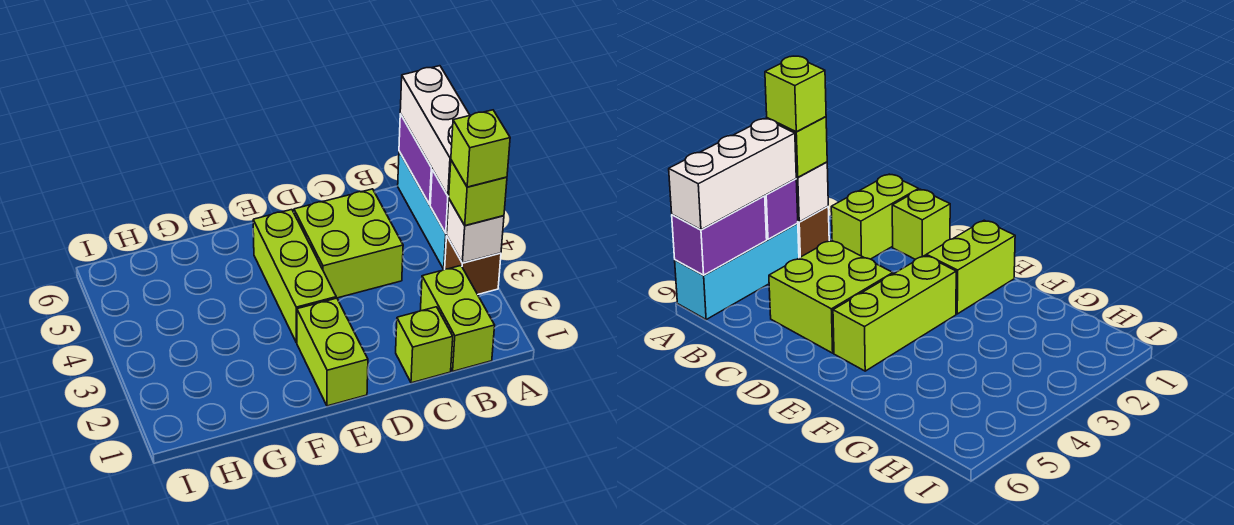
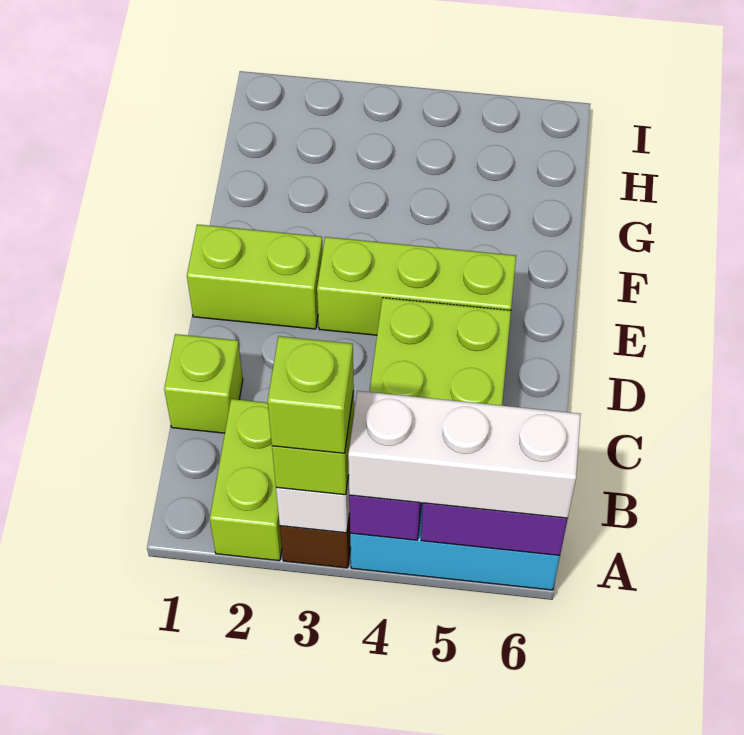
lime brick B1:B2 level 1 -> lime brick A2:B2 level 1

